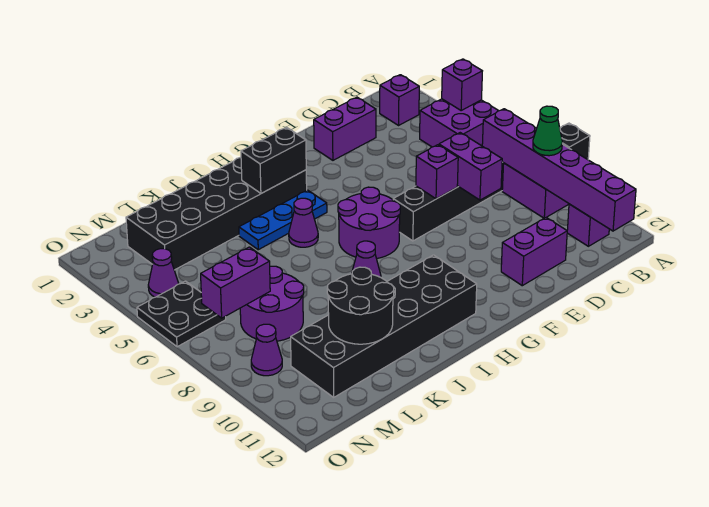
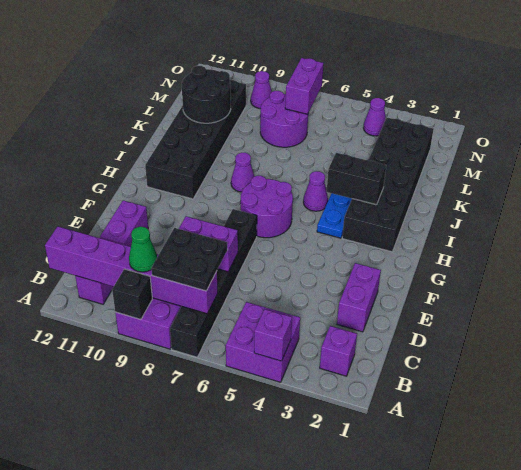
purple brick E7 level 2 -> none
black brick H3:I3 level 2 -> black brick I3:I4 level 2
black plate N5:O6 level 1 -> black plate B7:C8 level 3

